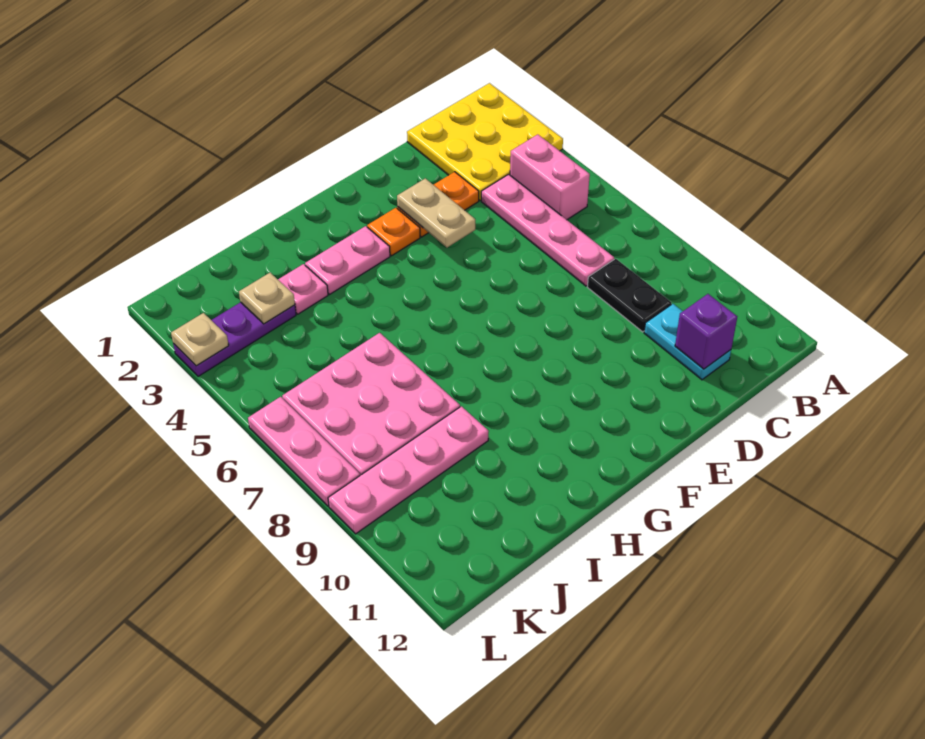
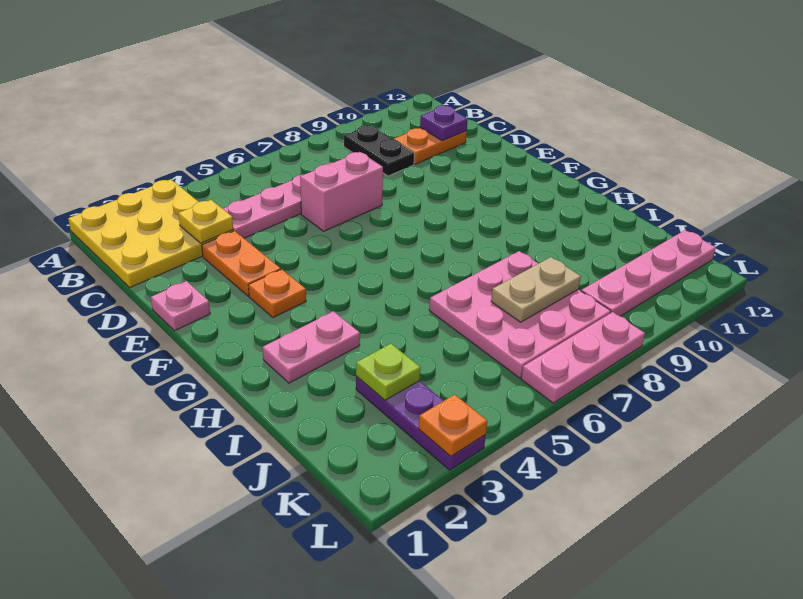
pink brick B4:B5 level 1 -> pink brick D6:D7 level 1
none -> yellow plate C3 level 2
black plate C8:C9 level 1 -> black plate B9:C9 level 1
cyan plate C10:C11 level 1 -> orange plate C10:C11 level 1
purple brick C11 level 2 -> purple plate C11 level 2
tan plate E3:E4 level 2 -> tan plate J7:J8 level 2
pink plate G3:H3 level 1 -> pink plate H2:H3 level 1
pink plate I3 level 1 -> pink plate E1 level 1
pink plate I9:L9 level 1 -> pink plate K9:K12 level 1
tan plate J3 level 2 -> lime plate J3 level 2
tan plate L3 level 2 -> orange plate L3 level 2

